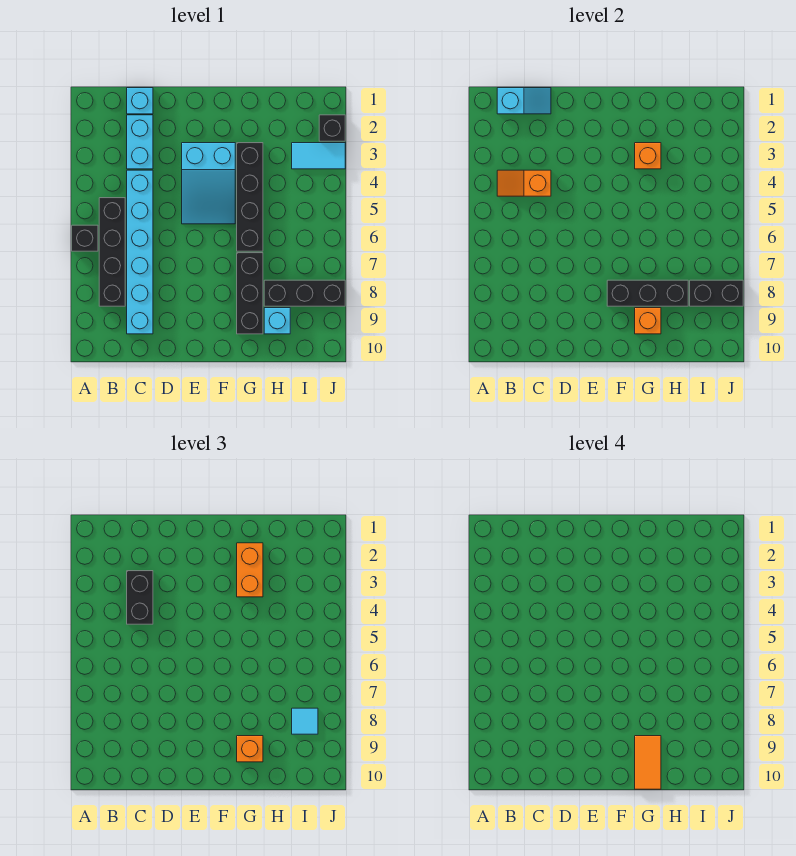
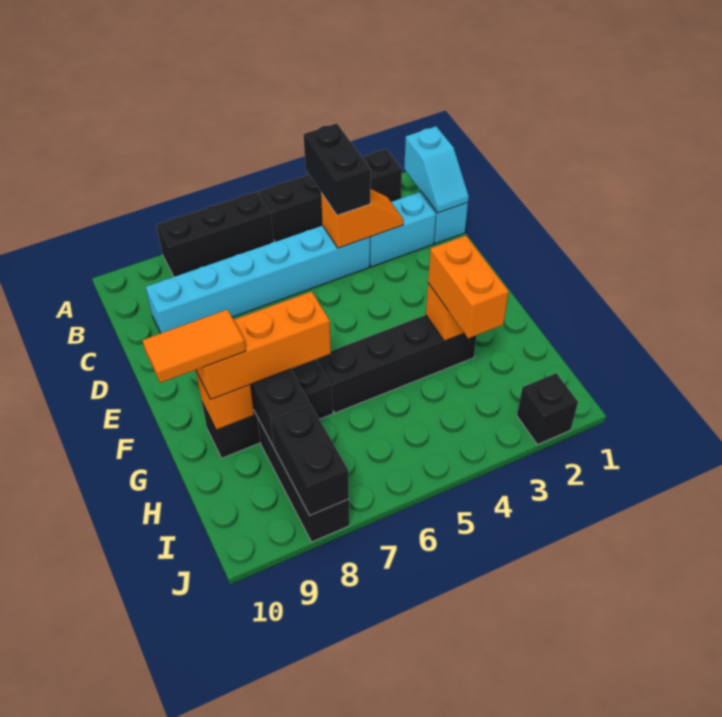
black brick A6 level 1 -> black brick A6:A8 level 1
orange slope B4:C4 level 2 top C -> orange slope C3:C4 level 2 top 4
black brick B5:B8 level 1 -> black brick A2:A5 level 1
black brick C3:C4 level 3 -> black brick B4:C4 level 3
cyan slope E3:F5 level 1 top 3 -> none
orange brick G2:G3 level 3 -> orange brick G3:H3 level 3
orange brick G9 level 3 -> orange brick G7:G9 level 3
cyan brick H9 level 1 -> none
cyan tile I3:J3 level 1 -> none
cyan tile I8 level 3 -> none

